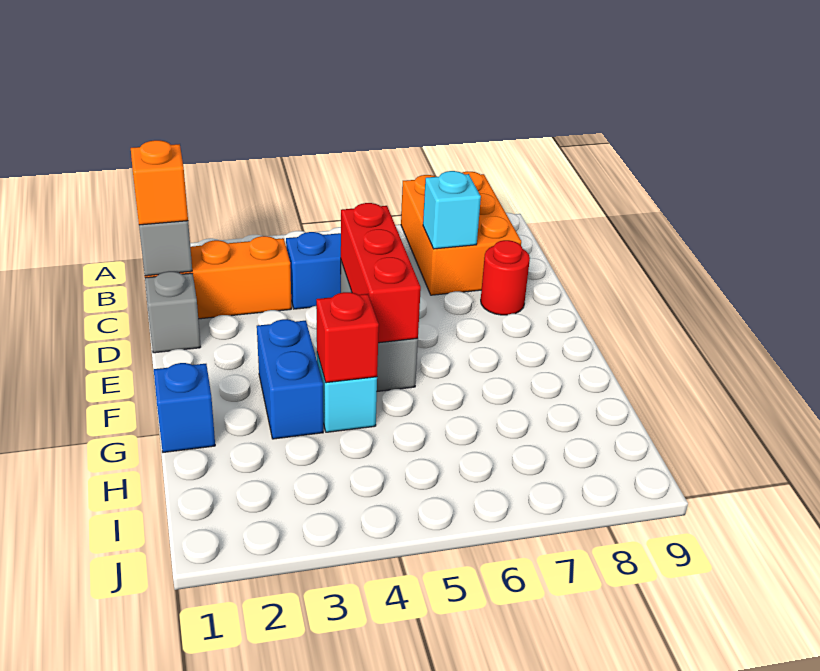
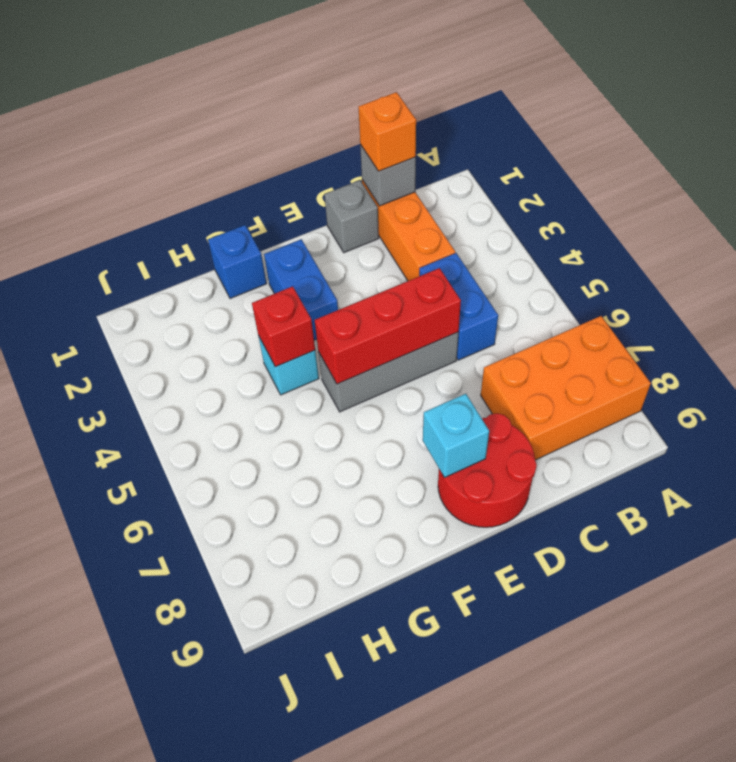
cyan brick C7 level 2 -> cyan brick E8 level 2
red round brick D8 level 1 -> red round brick D8:E9 level 1
blue brick F3:G3 level 1 -> blue brick F2:F3 level 1

